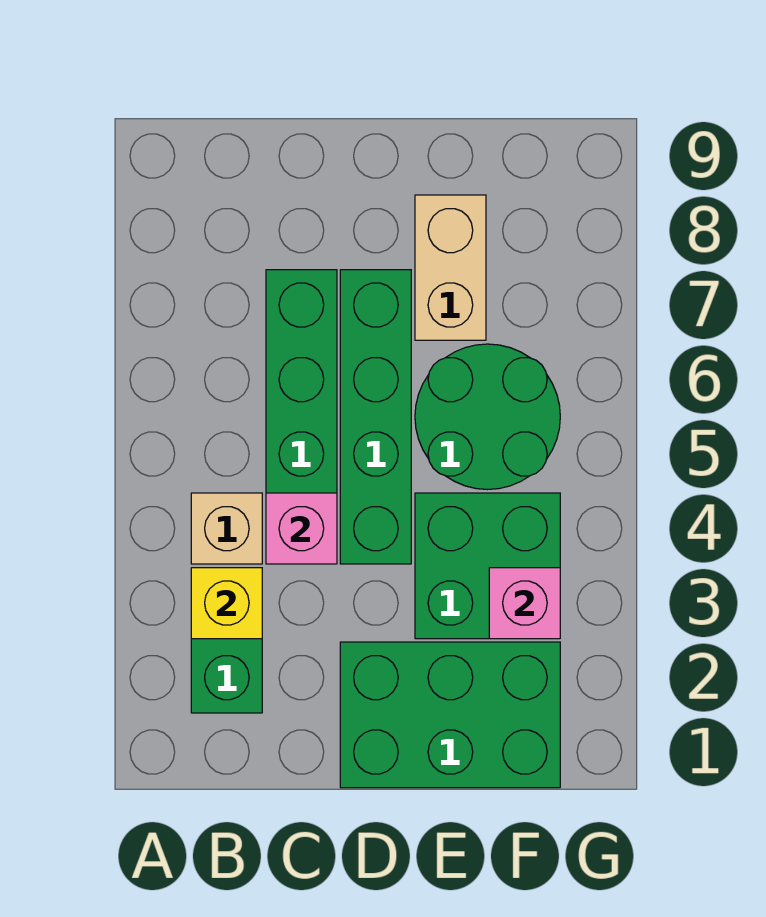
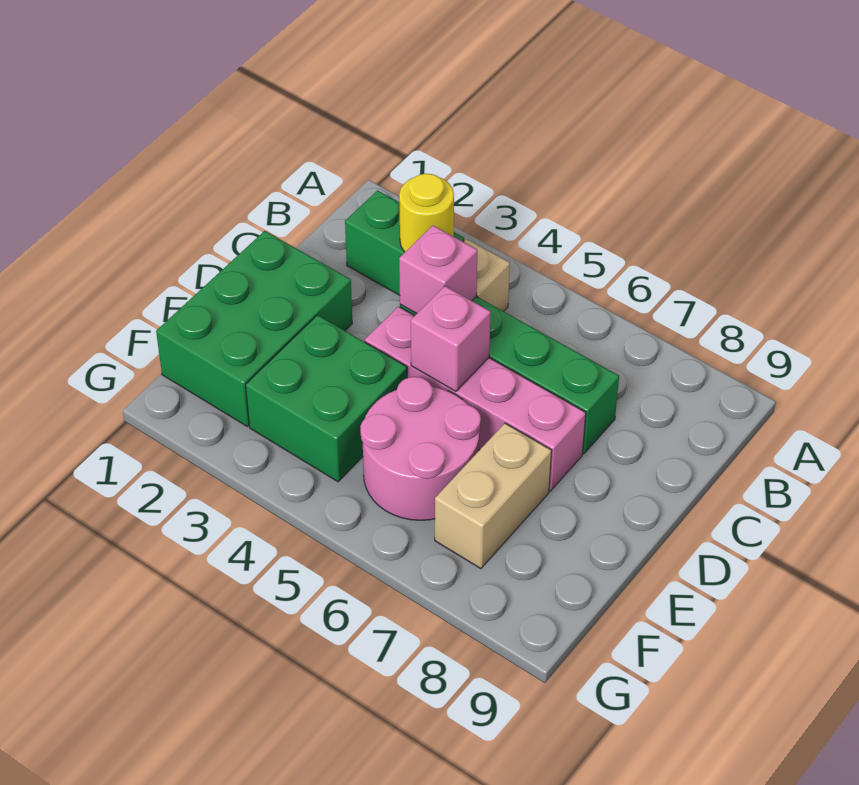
yellow brick B3 level 2 -> yellow round brick B3 level 2
green brick D4:D7 level 1 -> pink brick D4:D7 level 1
green round brick E5:F6 level 1 -> pink round brick E5:F6 level 1
tan brick E7:E8 level 1 -> tan brick E7:F7 level 1
pink brick F3 level 2 -> pink brick D5 level 2

